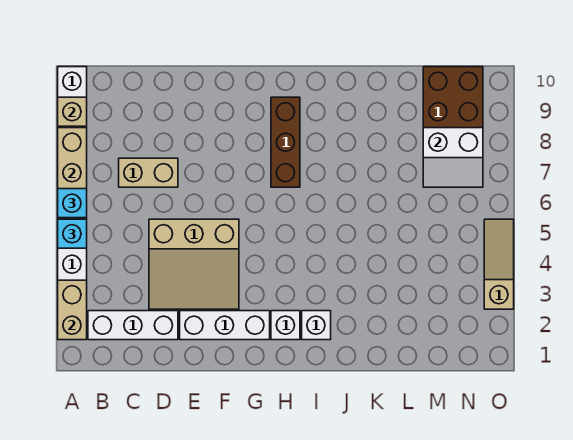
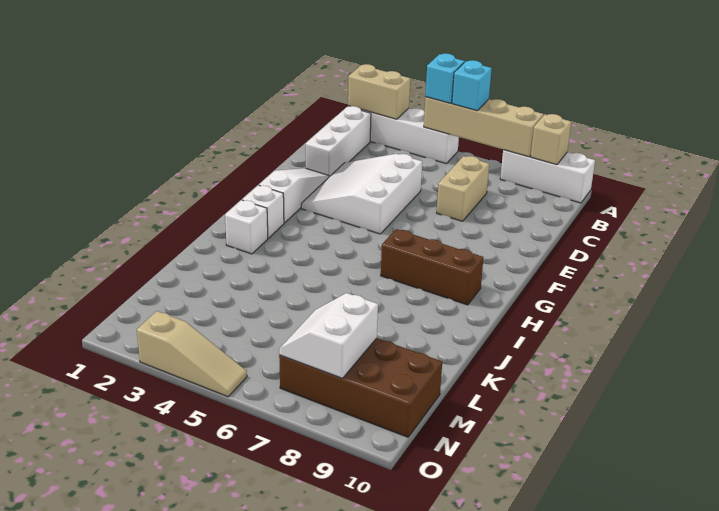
tan slope D3:F5 level 1 top 5 -> white slope D3:F5 level 1 top 5
white brick E2:G2 level 1 -> white slope E2:G2 level 1 top G

